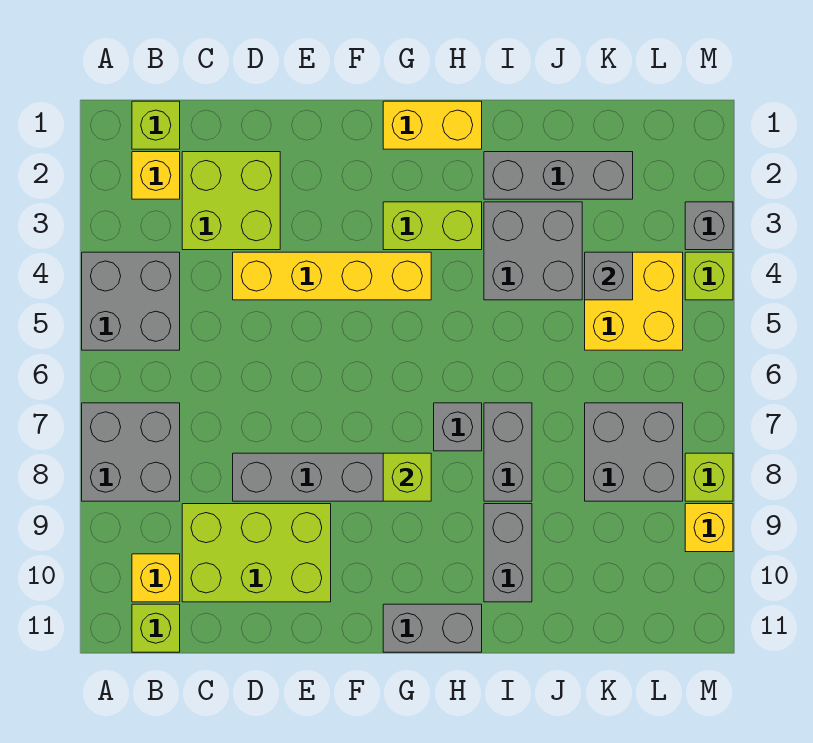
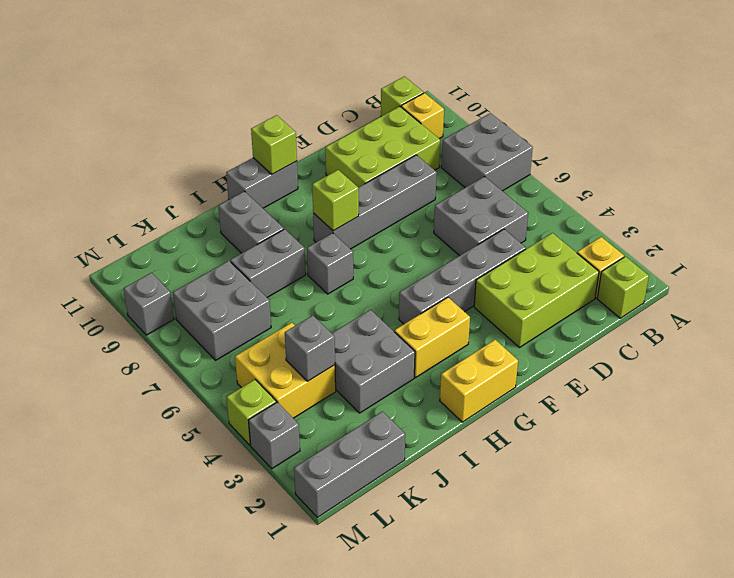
grey brick A4:B5 level 1 -> grey brick C5:D6 level 1
lime brick C2:D3 level 1 -> lime brick C2:E3 level 1
yellow brick D4:G4 level 1 -> grey brick D4:G4 level 1
lime brick G3:H3 level 1 -> yellow brick G3:H3 level 1
grey brick I2:K2 level 1 -> grey brick K1:M1 level 1
grey brick I7:I8 level 1 -> grey brick I8:J8 level 1
lime brick M8 level 1 -> lime brick G11 level 2
yellow brick M9 level 1 -> grey brick M9 level 1

